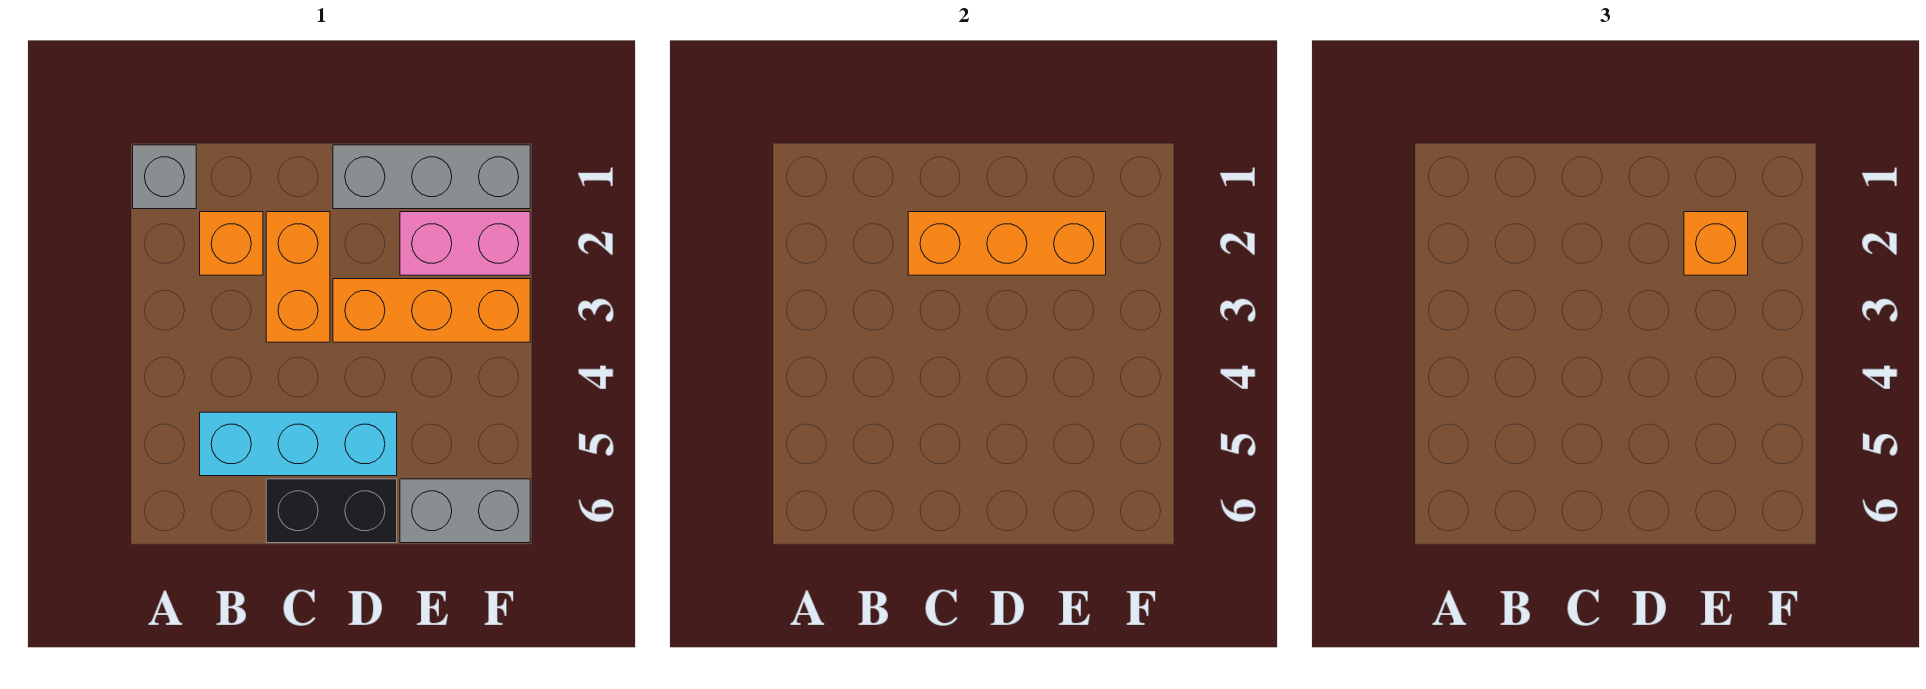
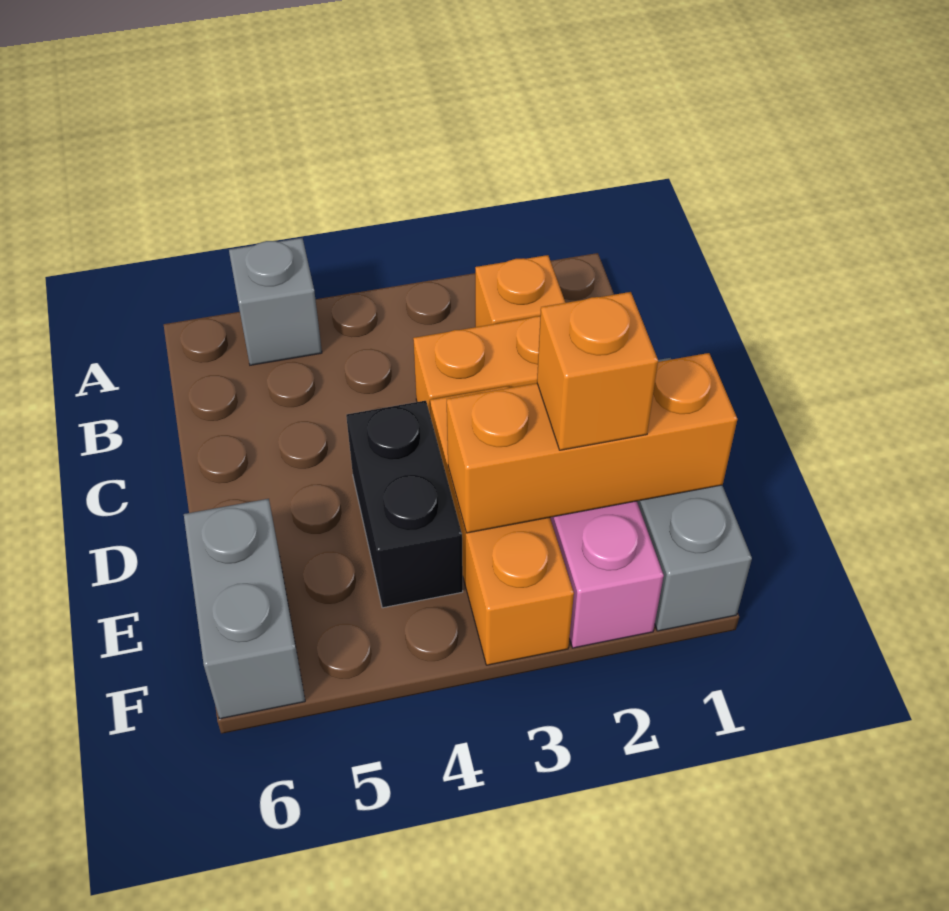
grey brick A1 level 1 -> grey brick A5 level 1
cyan brick B5:D5 level 1 -> none
orange brick C2:E2 level 2 -> orange brick E1:E3 level 2
black brick C6:D6 level 1 -> black brick D4:E4 level 1

